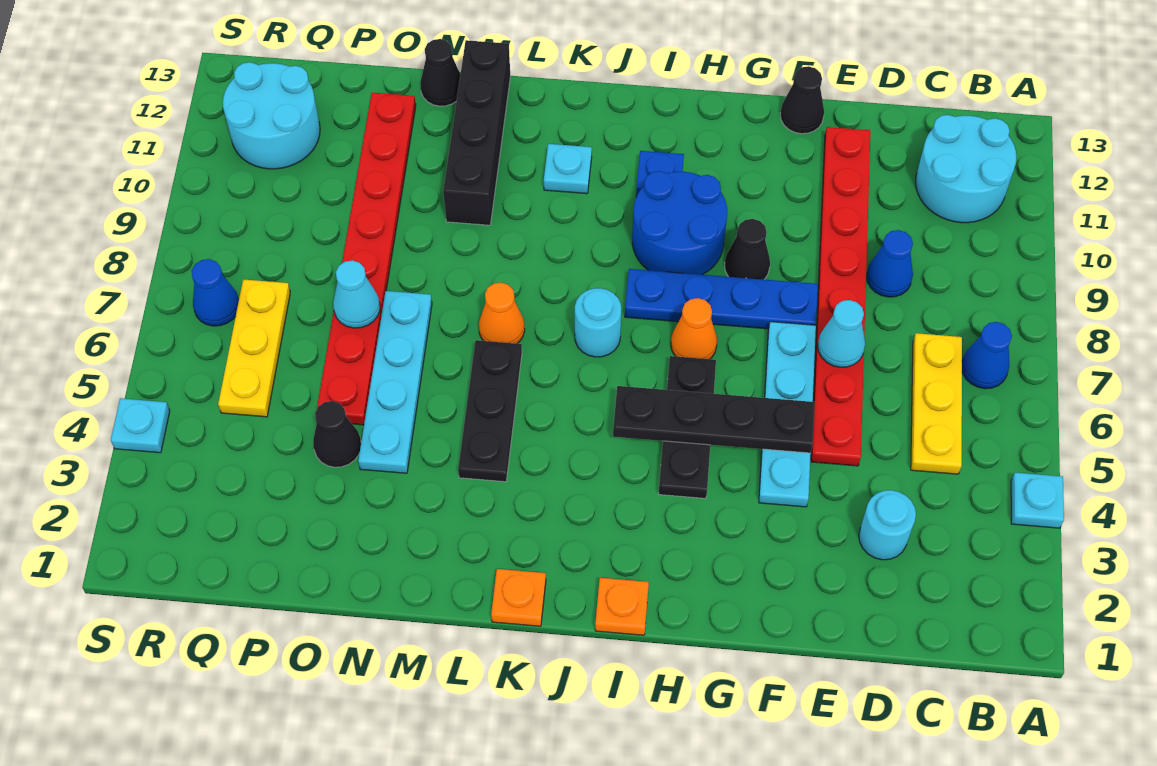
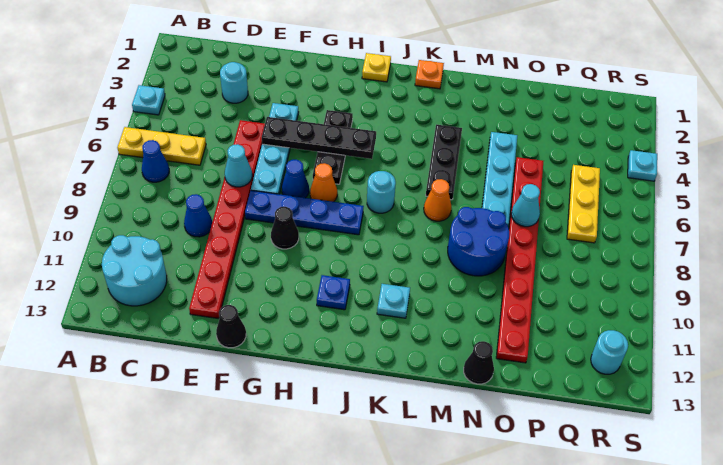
yellow plate C5:C7 level 1 -> yellow plate A6:C6 level 1
blue round brick H9:I10 level 1 -> blue round brick M8:N9 level 1
orange plate I1 level 1 -> yellow plate I1 level 1
black brick M10:M13 level 1 -> none
black cone O4 level 1 -> none
cyan round brick Q11:R12 level 1 -> cyan round brick R12 level 1
blue cone R7 level 1 -> blue cone G7 level 1

